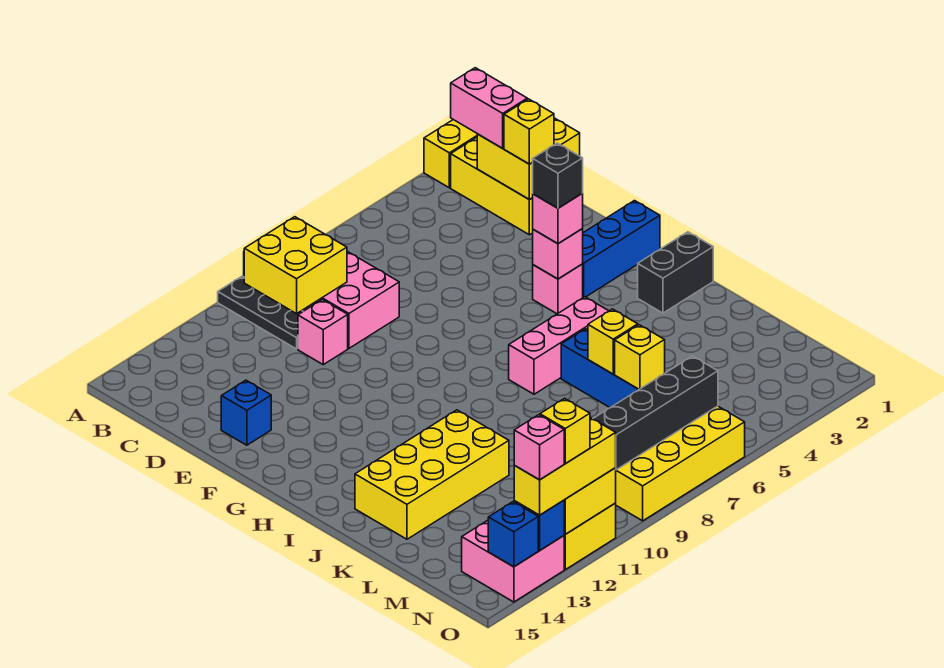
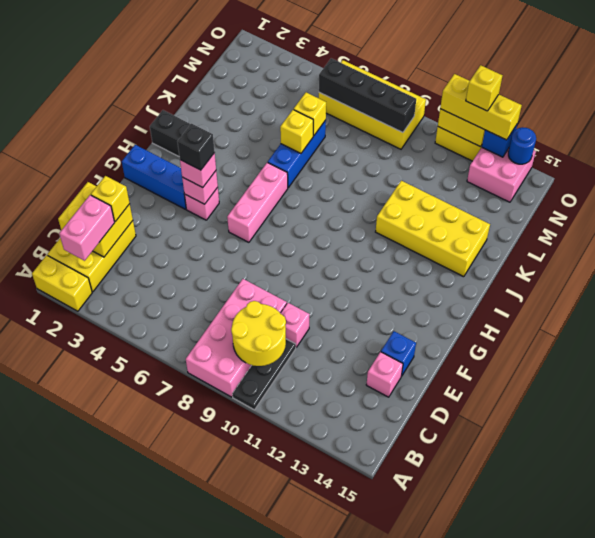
yellow brick B9:C10 level 2 -> yellow round brick B9:C10 level 2
pink brick I5:I7 level 1 -> pink brick G6:I6 level 1
pink brick O13 level 4 -> pink brick D14 level 1
blue brick O14 level 2 -> blue round brick O14 level 2

